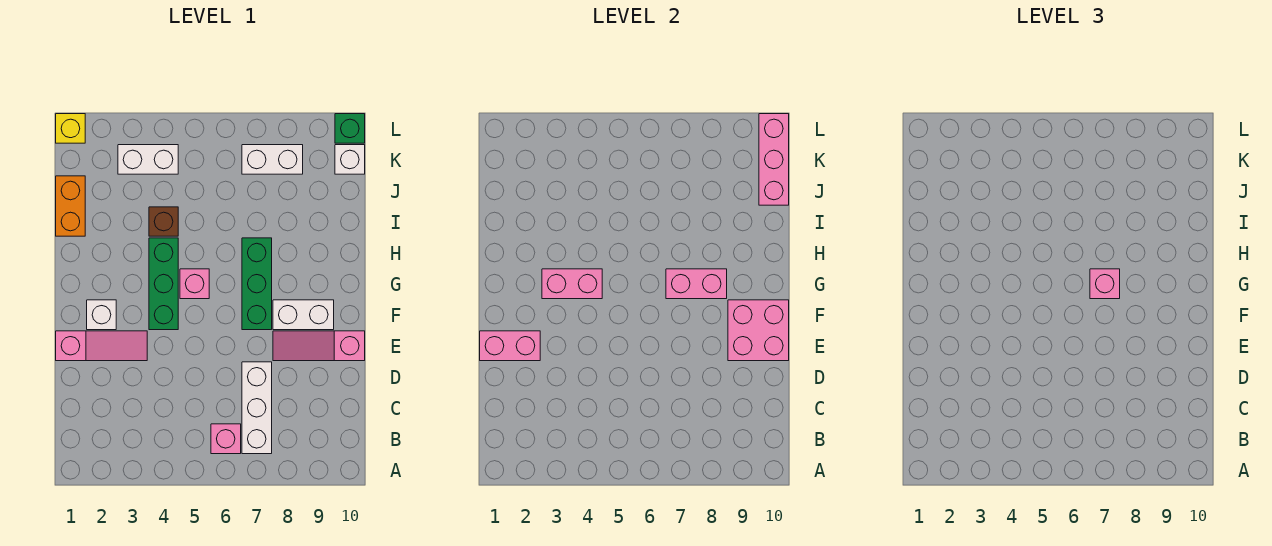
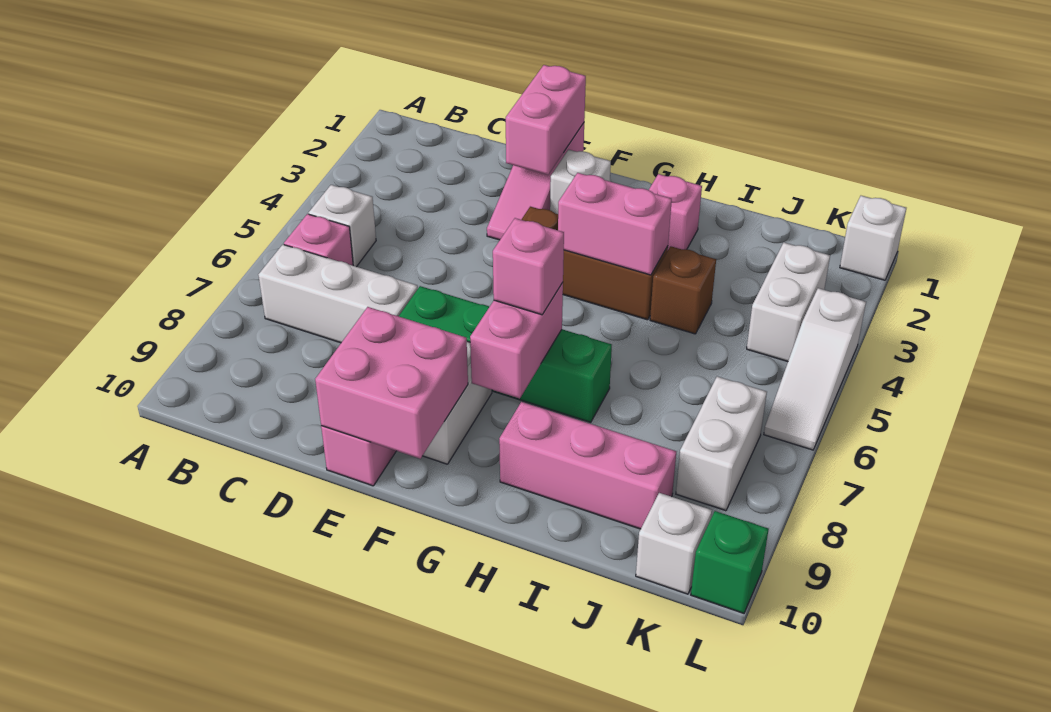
none -> white brick B5 level 1
green brick F4:H4 level 1 -> brown brick F4:H4 level 1
green brick F7:H7 level 1 -> green brick E7:H7 level 1
pink brick G3:G4 level 2 -> pink brick G4:H4 level 2
pink brick G5 level 1 -> pink brick H2 level 1
orange brick I1:J1 level 1 -> none
pink brick J10:L10 level 2 -> pink brick H9:J9 level 1
yellow brick L1 level 1 -> white brick L1 level 1
none -> white slope L4:L6 level 1 top 4

